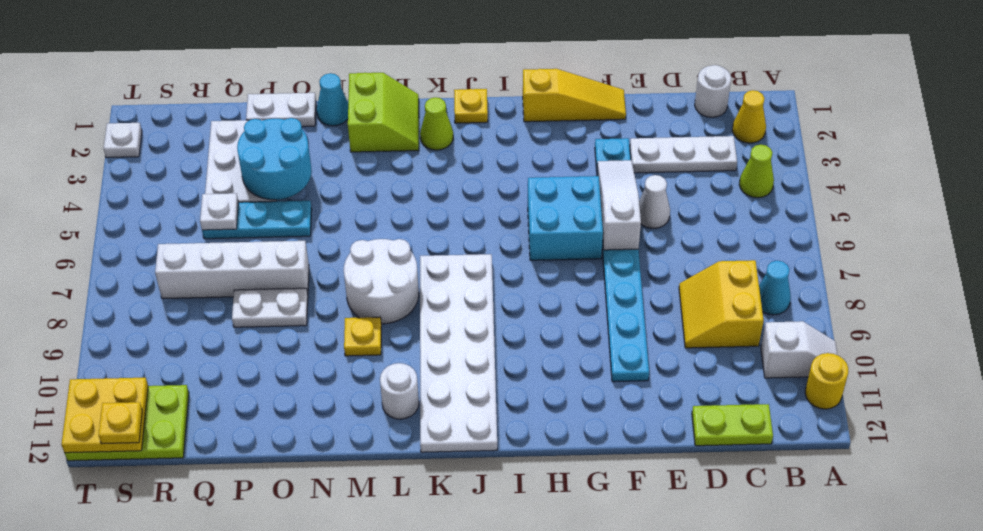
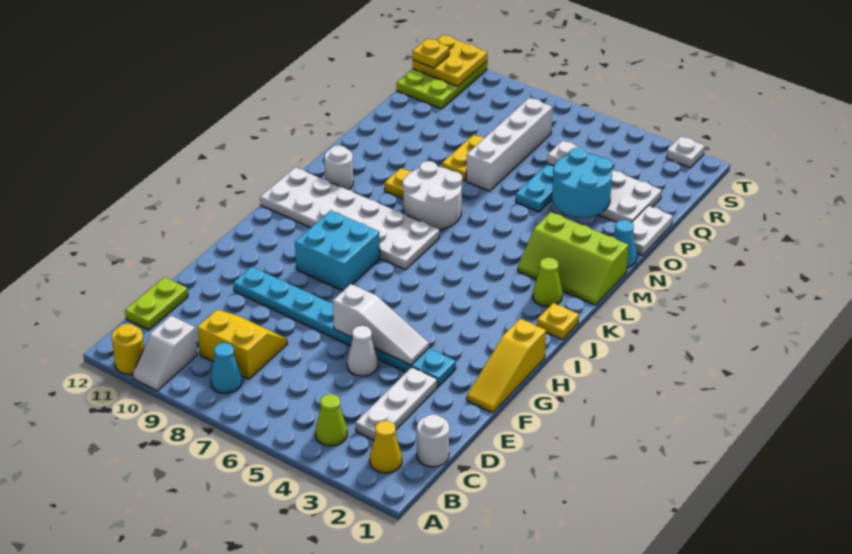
cyan brick G5:H6 level 1 -> cyan brick H8:I9 level 1
lime slope L1:M2 level 1 top M -> lime slope L1:M3 level 1 top M
white plate O8:P8 level 1 -> yellow plate O8:P8 level 1

